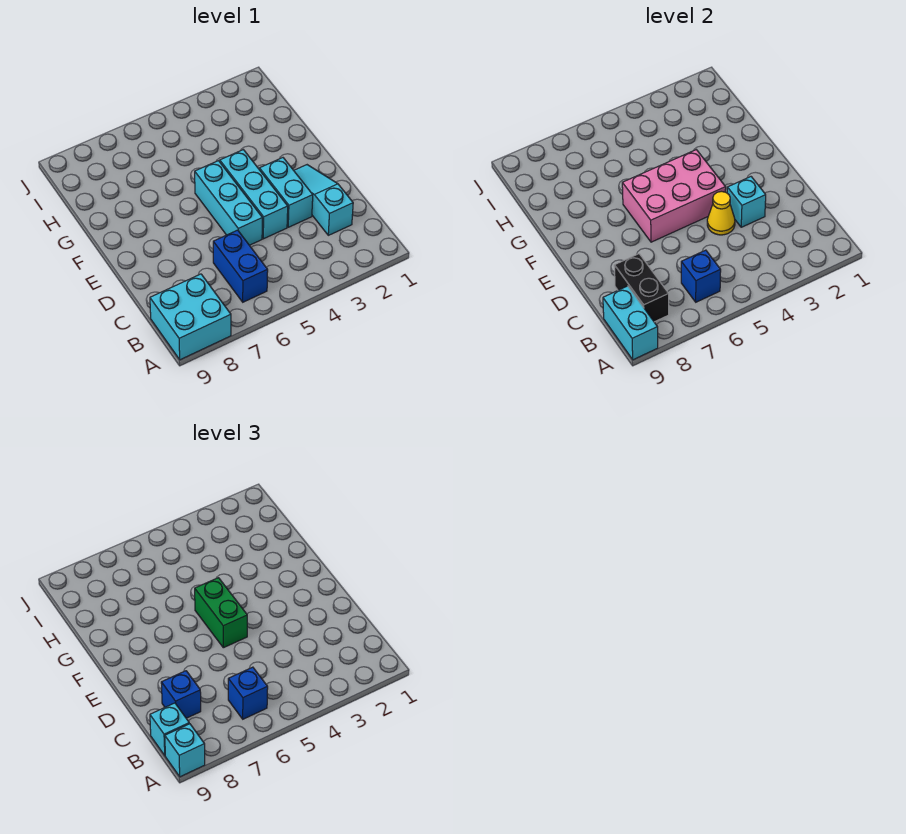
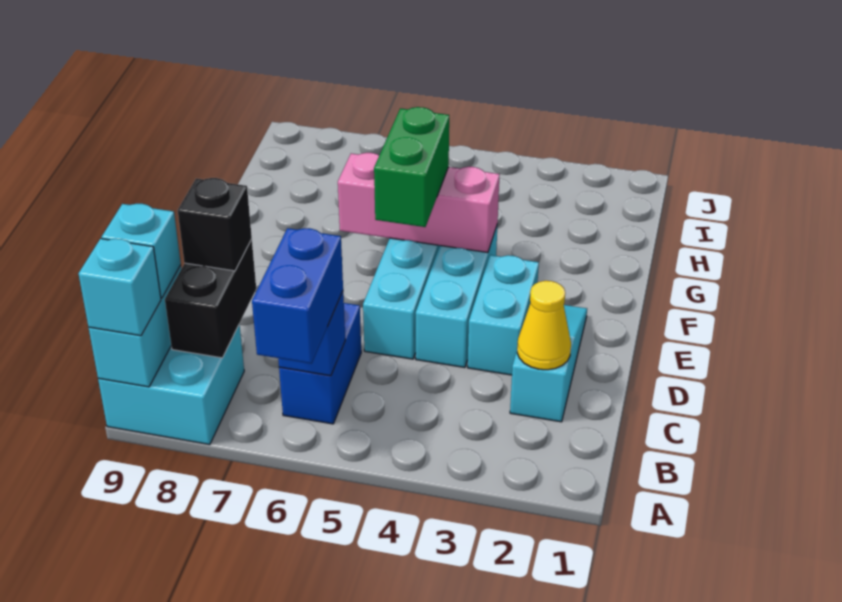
blue brick B6 level 3 -> blue brick A6:B6 level 3
blue brick C8 level 3 -> black brick C8 level 3
cyan brick D3 level 2 -> none
yellow cone D4 level 2 -> yellow cone C2 level 2
pink brick E4:F6 level 2 -> pink brick F4:F6 level 2

